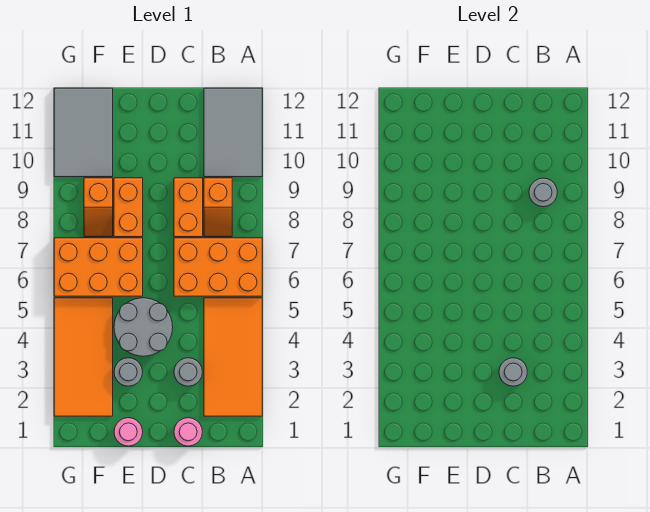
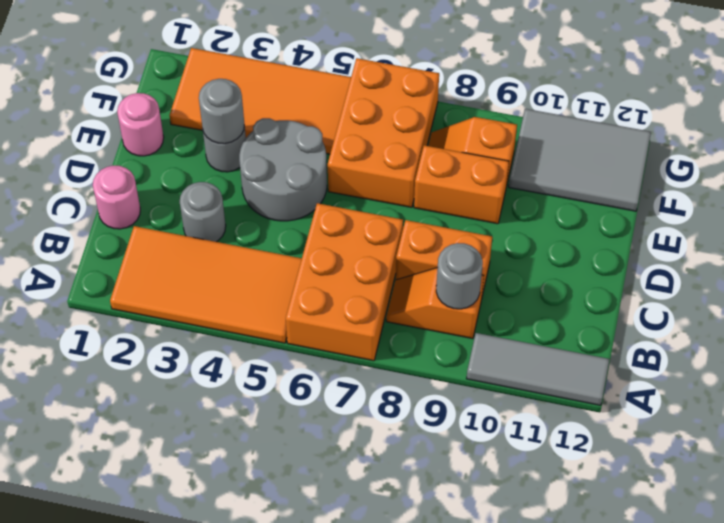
grey tile A10:B12 level 1 -> grey tile A10:A12 level 1
grey round brick C3 level 2 -> grey round brick E3 level 2

